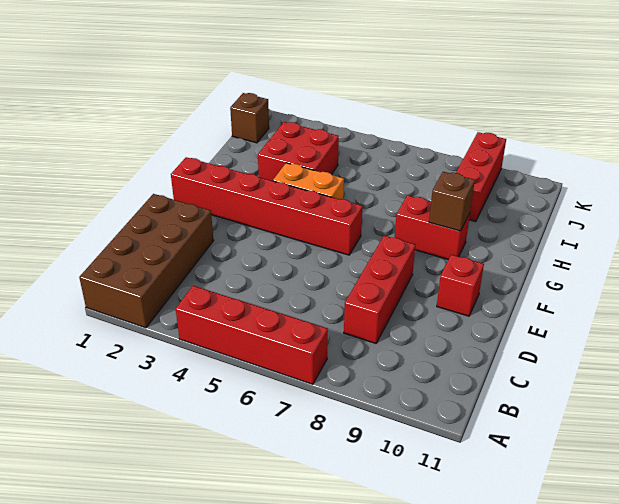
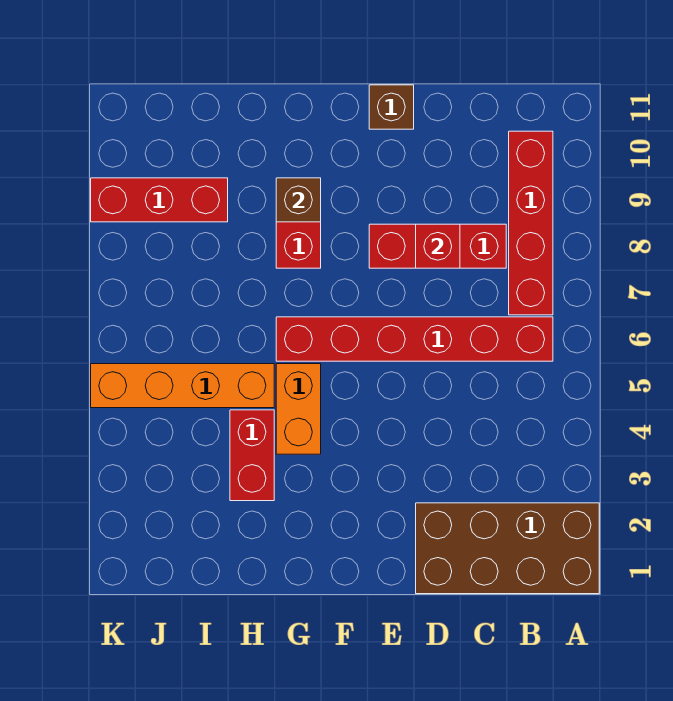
red brick A4:A7 level 1 -> red brick B7:B10 level 1
red brick E10 level 1 -> red brick D8 level 2
red brick F1:F6 level 1 -> red brick B6:G6 level 1
red brick H3:I4 level 1 -> red brick H3:H4 level 1
none -> orange brick H5:K5 level 1
brown brick J1 level 1 -> brown brick E11 level 1

